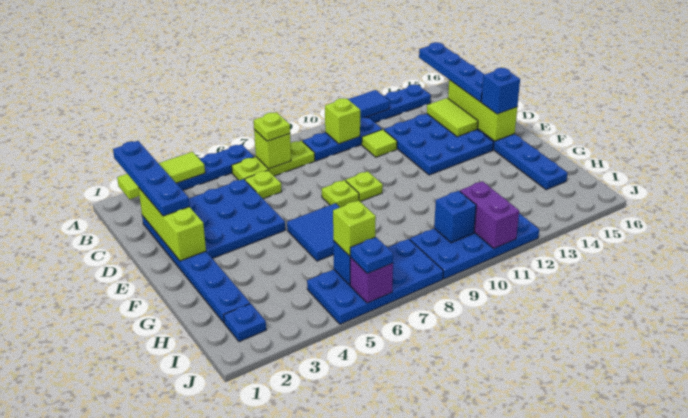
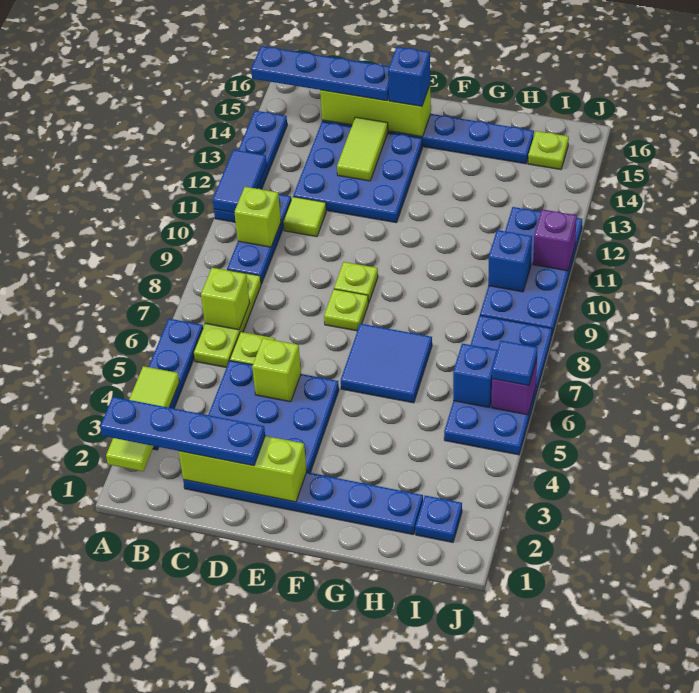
lime plate B7 level 3 -> lime plate I15 level 1
lime tile C14:D14 level 2 -> lime tile D13:D14 level 2
lime brick I6 level 3 -> lime brick D5 level 2
purple brick I11:J11 level 2 -> purple brick J11 level 2
blue plate J6 level 3 -> blue tile J6 level 3

